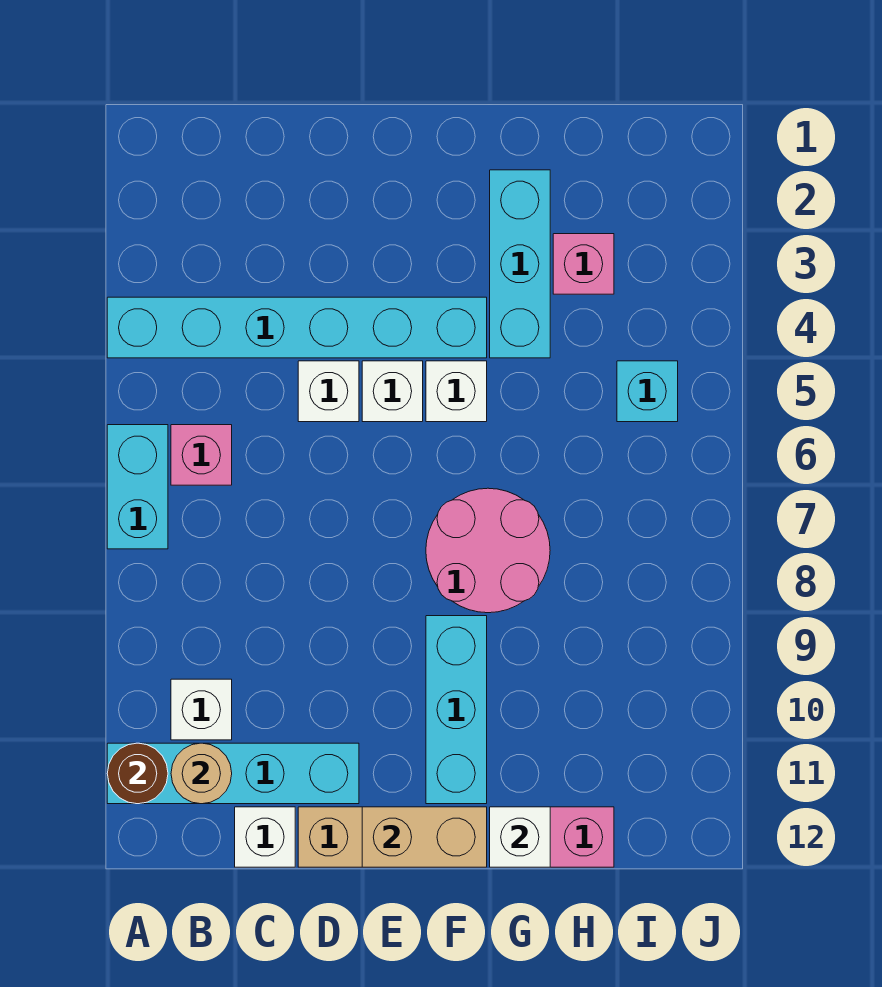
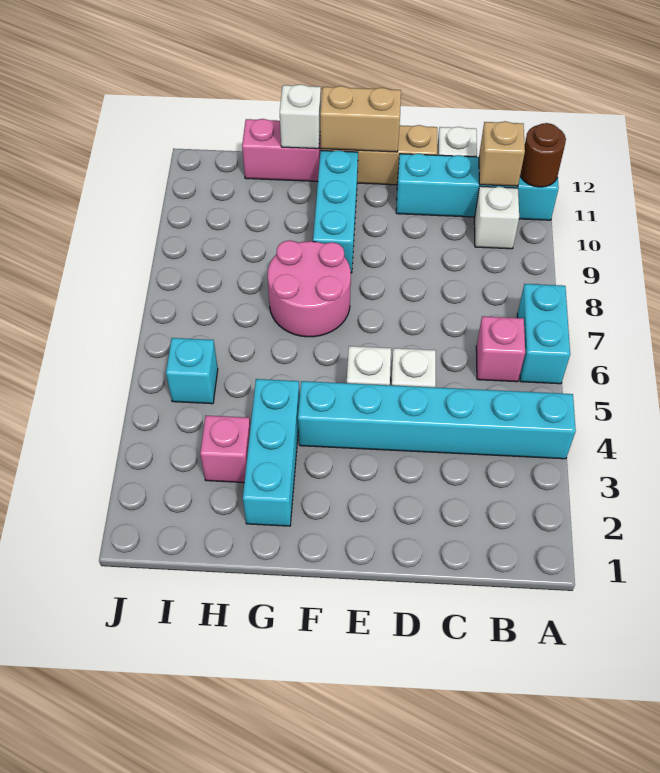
tan round brick B11 level 2 -> tan brick B11 level 2
white brick F5 level 1 -> none

